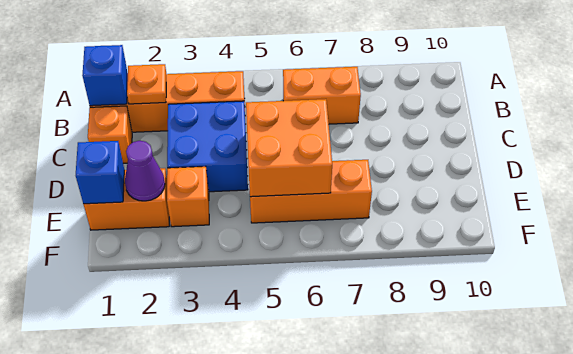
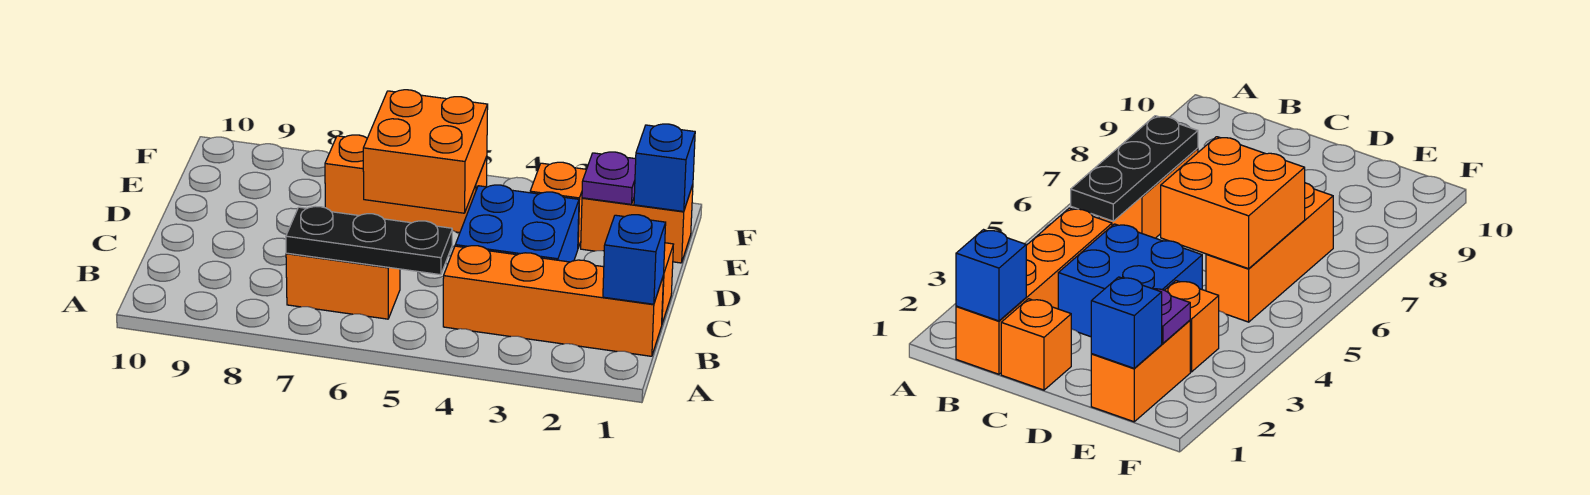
orange plate B2 level 2 -> none
none -> black plate B5:B7 level 2
purple cone E2 level 2 -> purple plate E2 level 2

